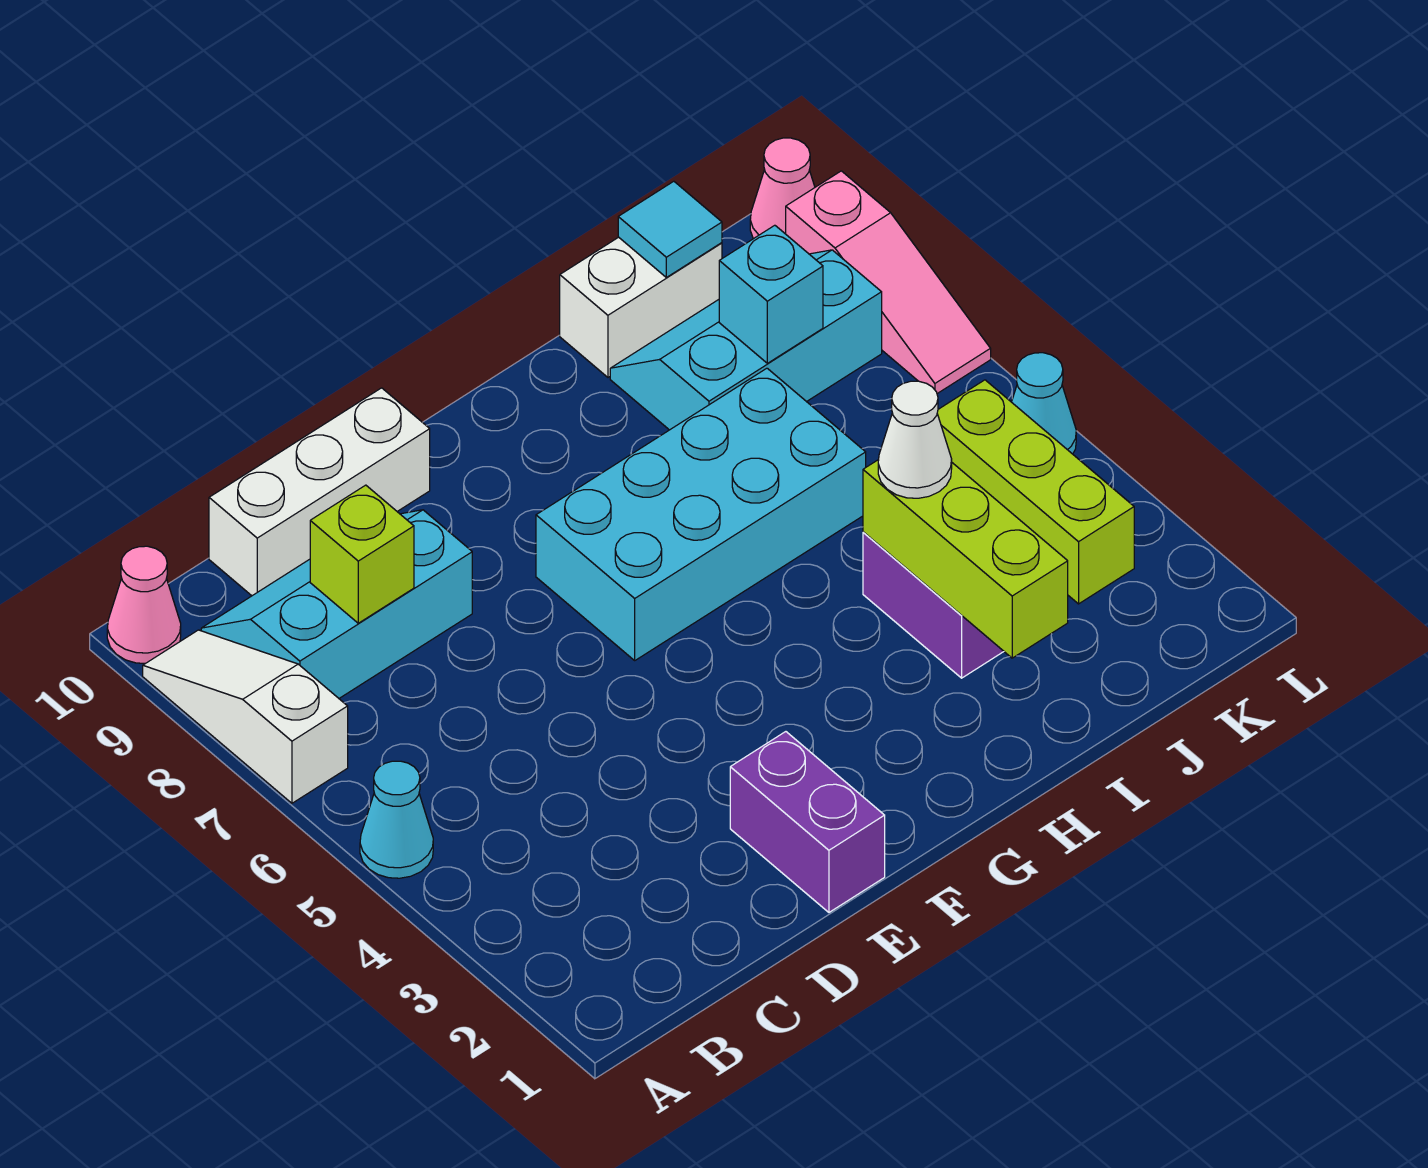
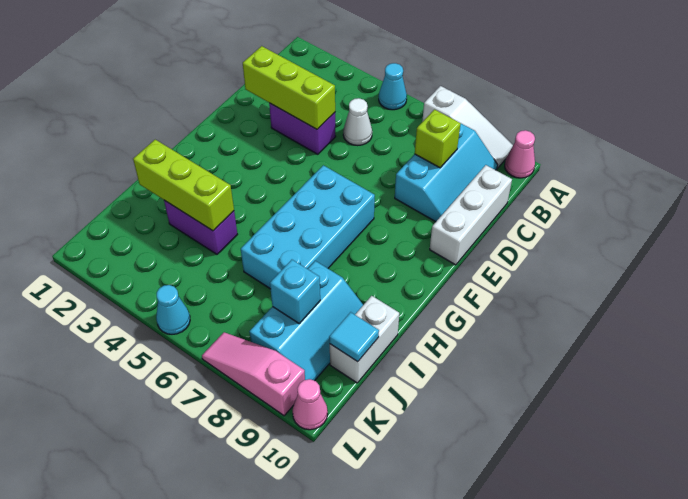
purple brick E1:E2 level 1 -> purple brick D3:D4 level 1
white cone I4 level 3 -> white cone C5 level 1
lime brick K3:K5 level 1 -> lime brick D2:D4 level 2

